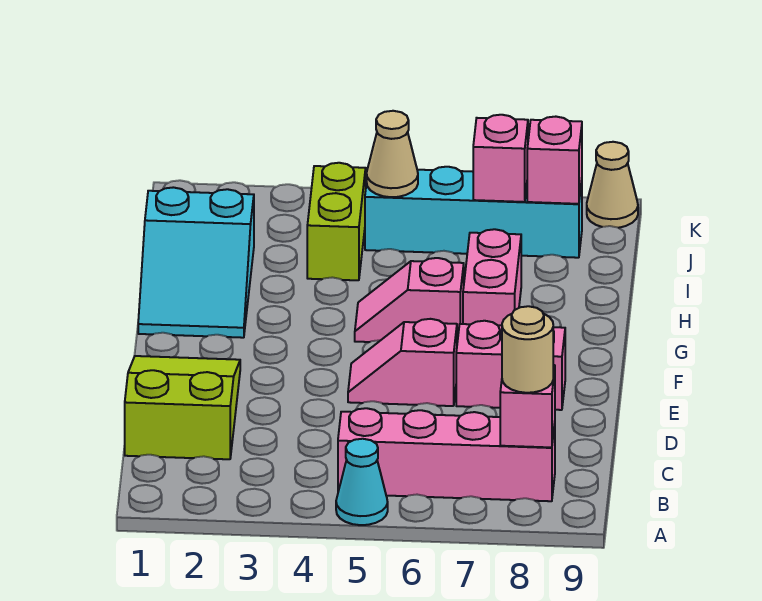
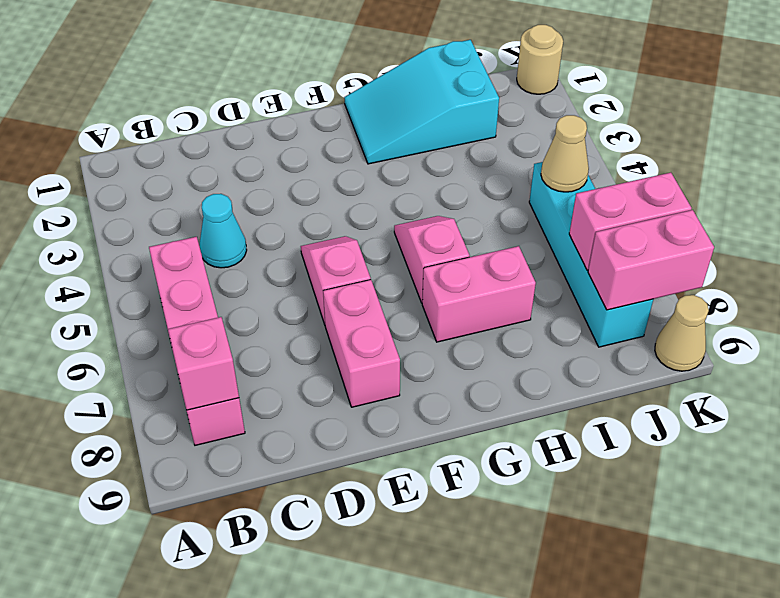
cyan cone A5 level 1 -> cyan cone C4 level 1
tan round brick B8 level 3 -> tan round brick K1 level 1
lime slope C1:E2 level 1 top C -> none
lime brick I4:J4 level 1 -> none
pink brick J7 level 2 -> pink brick J7:K7 level 2
pink brick J8 level 2 -> pink brick J8:K8 level 2

